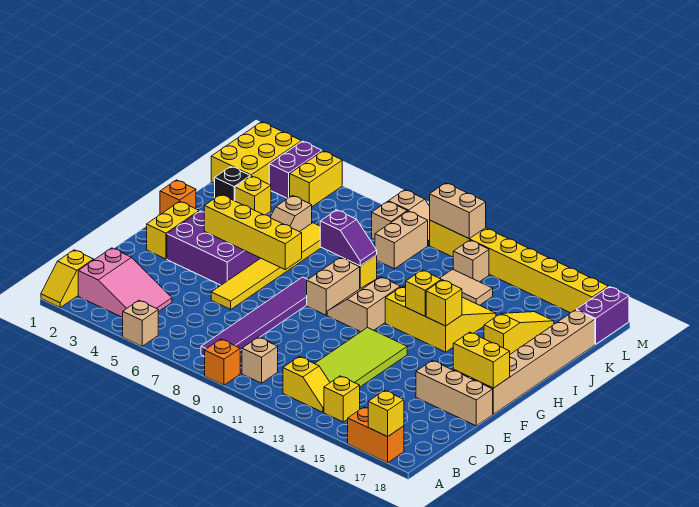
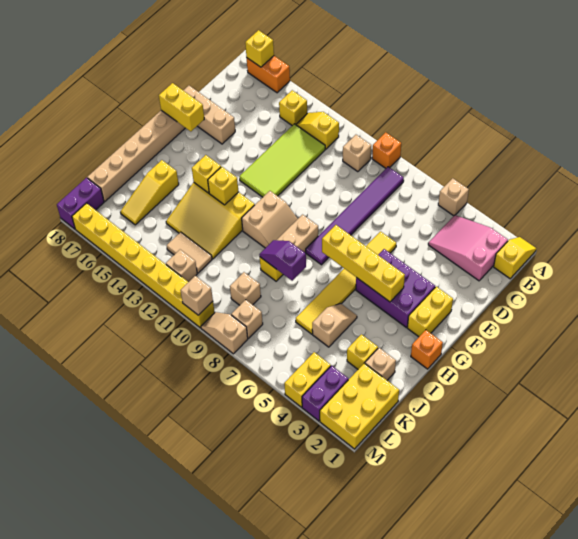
black brick J2 level 1 -> tan brick J2 level 1
tan brick K9:L9 level 1 -> tan brick K9 level 1
tan brick M10:M11 level 2 -> tan brick M10 level 2

